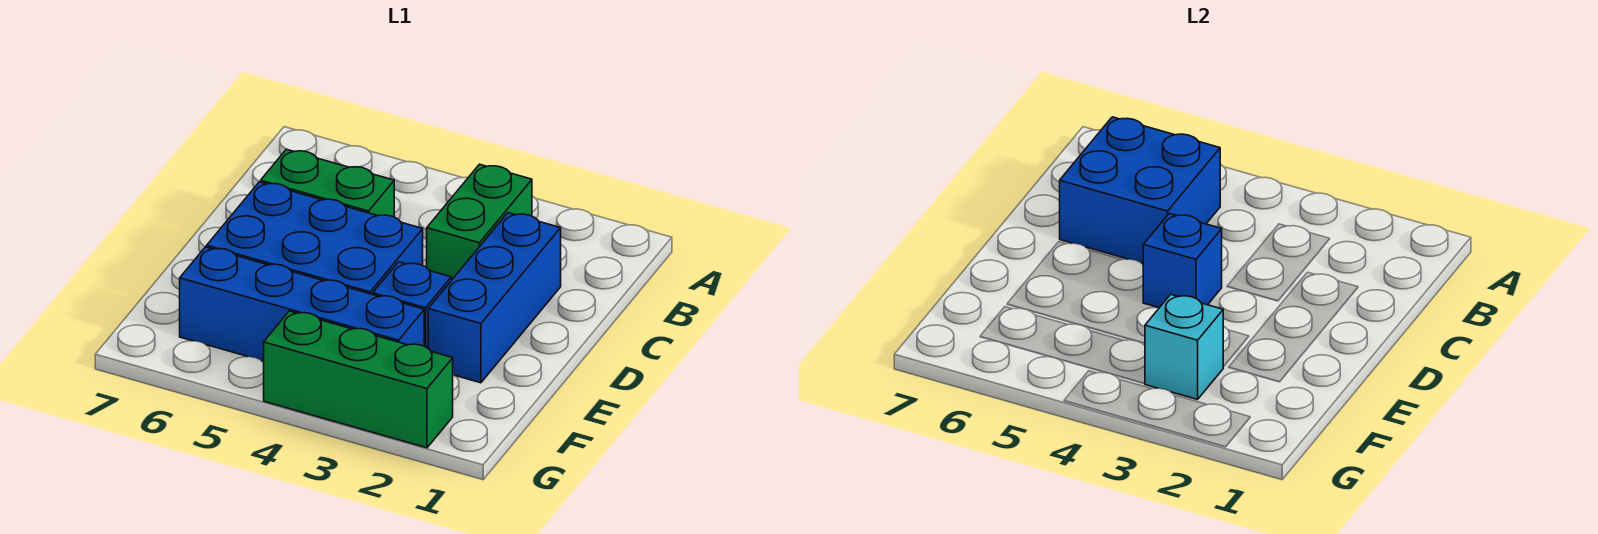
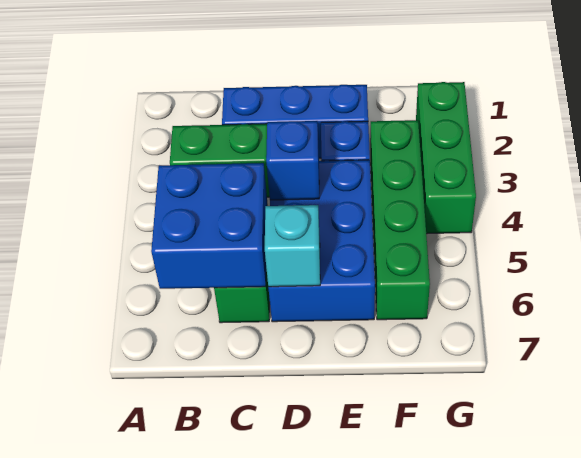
blue brick F3:F6 level 1 -> green brick F3:F6 level 1
cyan brick F3 level 2 -> cyan brick D6 level 2

